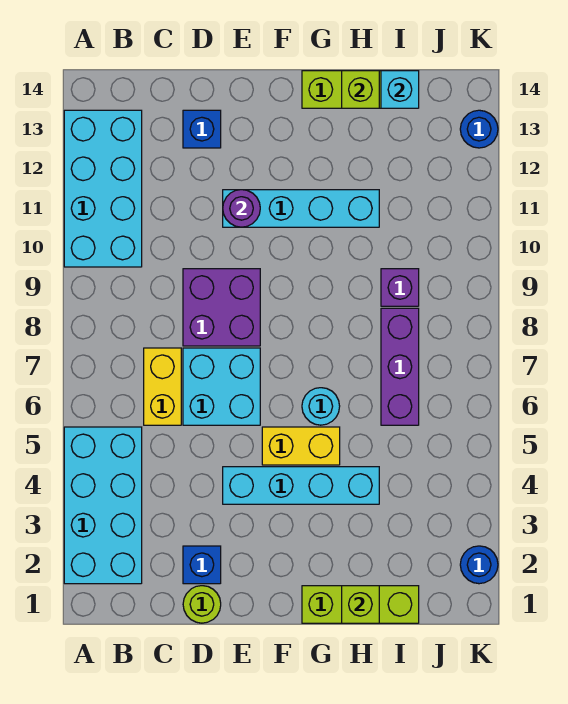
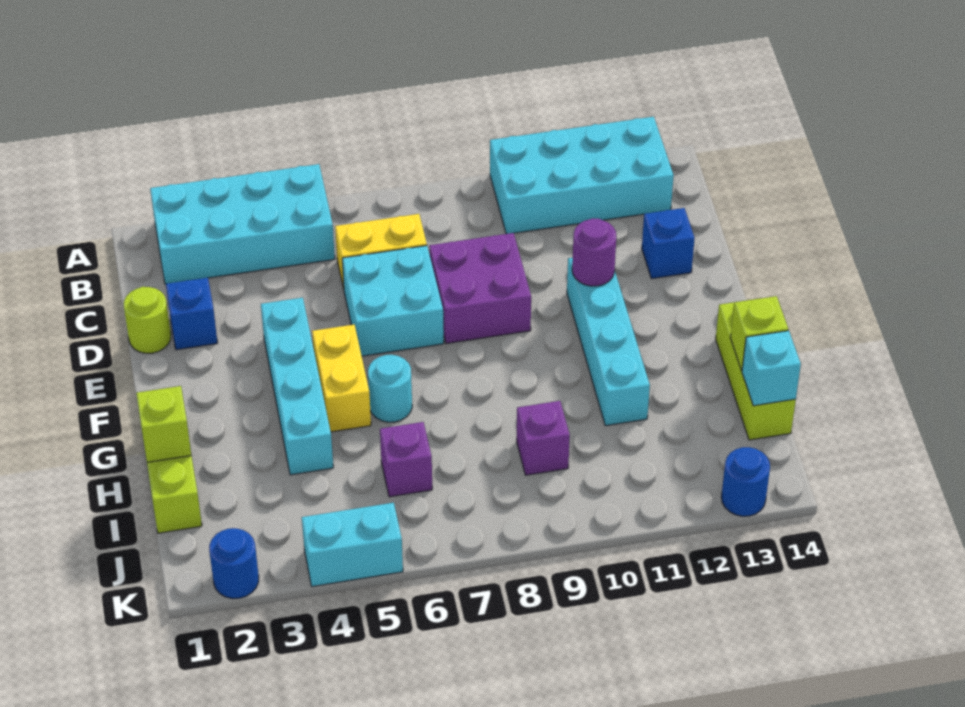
purple brick I6:I8 level 1 -> purple brick I6 level 1
none -> cyan brick K4:K5 level 1

